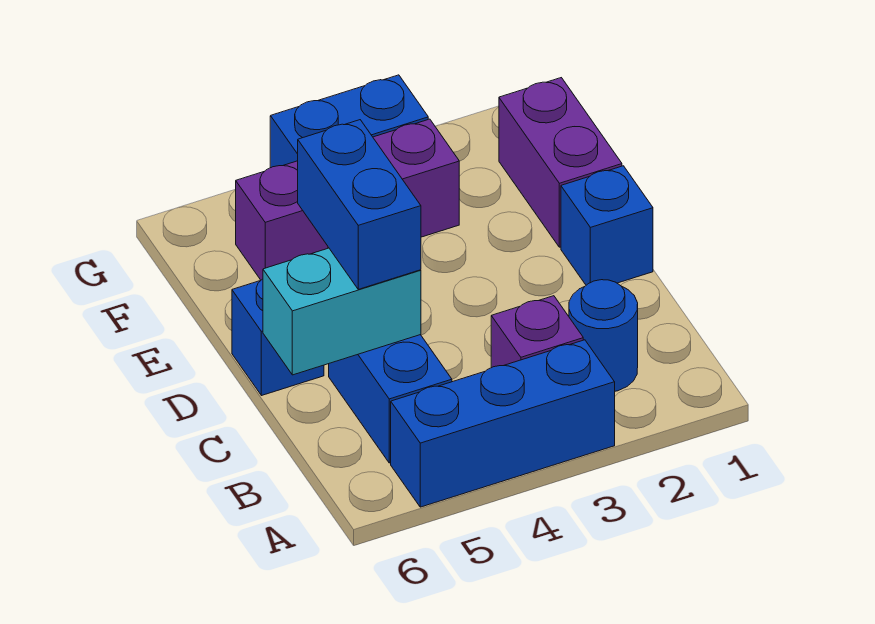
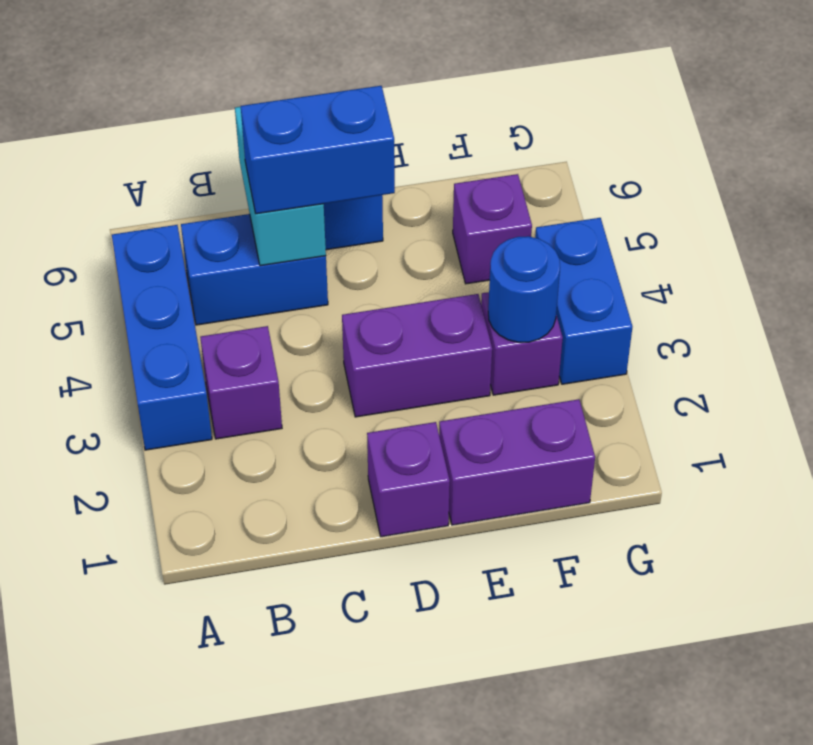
blue round brick B2 level 1 -> blue round brick F3 level 2
blue brick D1 level 1 -> purple brick D1 level 1
none -> purple brick D3:E3 level 1

